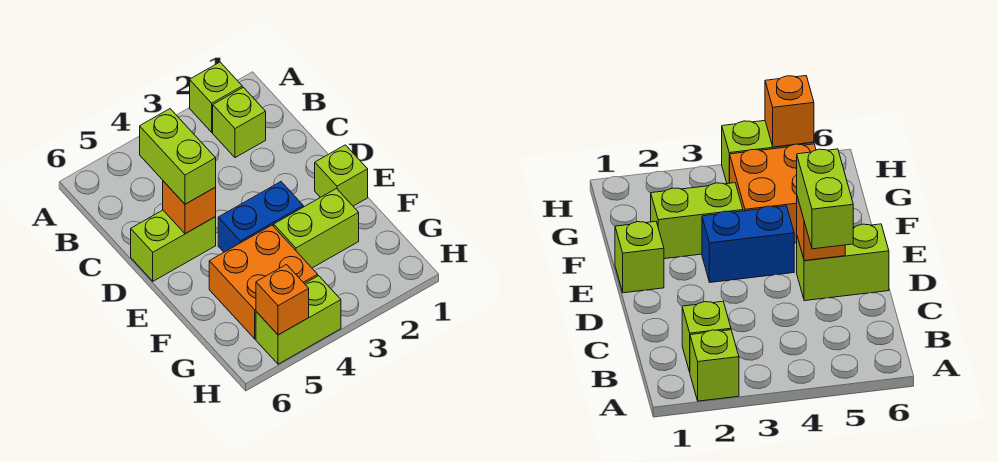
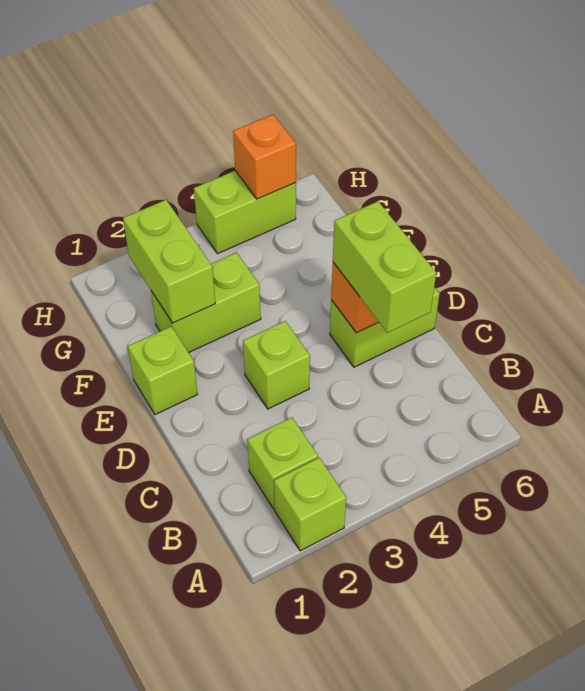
none -> lime brick D3 level 1
blue brick E3:E4 level 1 -> none
none -> lime brick F2:G2 level 2
orange brick F4:G5 level 1 -> none

